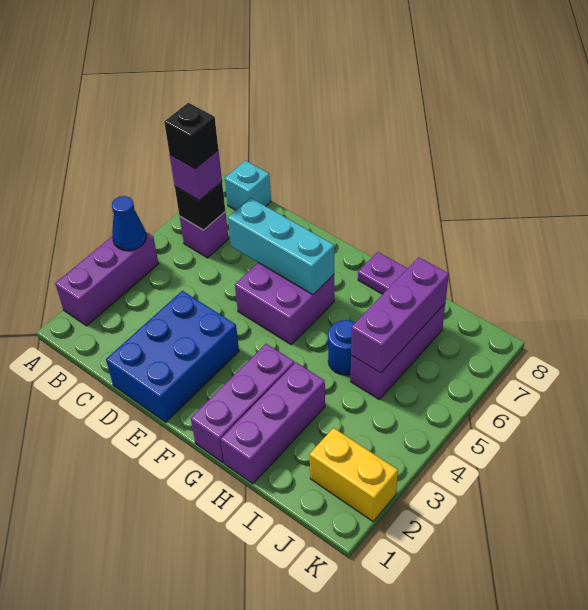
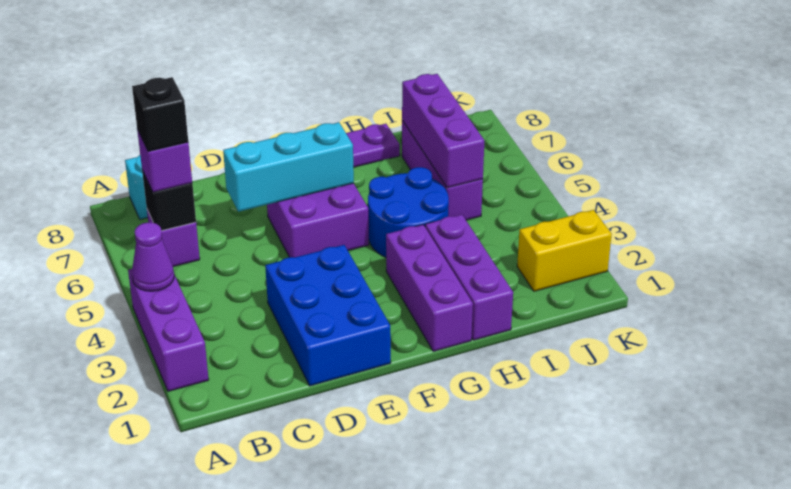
blue cone A4 level 2 -> purple cone A4 level 2
blue round brick H5 level 1 -> blue round brick G4:H5 level 1

